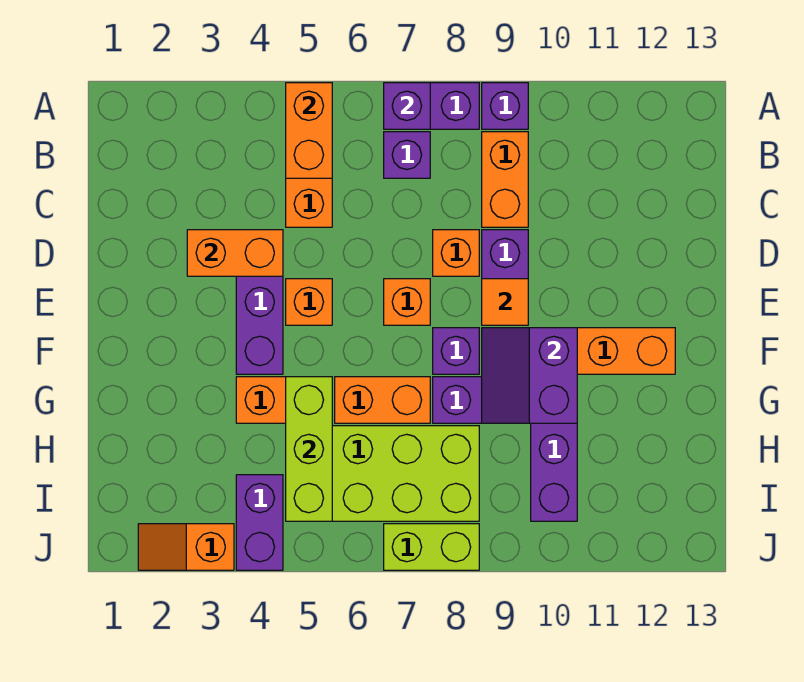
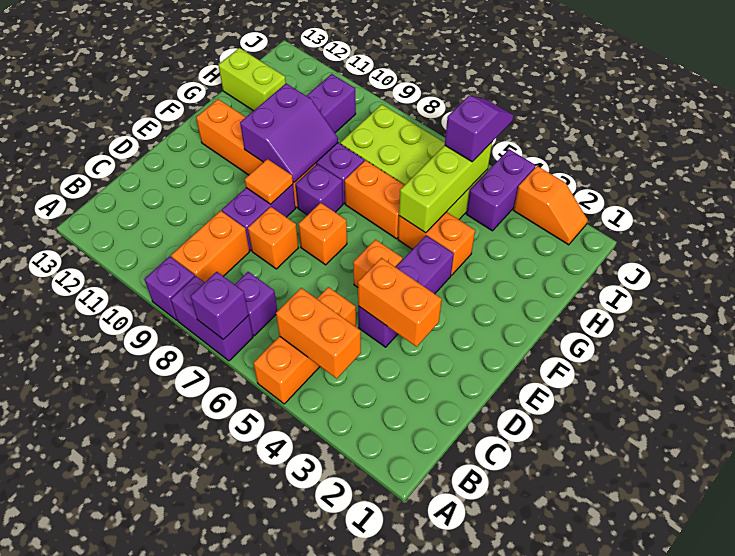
orange brick A5:B5 level 2 -> orange brick B4:B5 level 2
none -> purple slope I5:J5 level 3 top I
lime brick J7:J8 level 1 -> lime brick H12:H13 level 1

